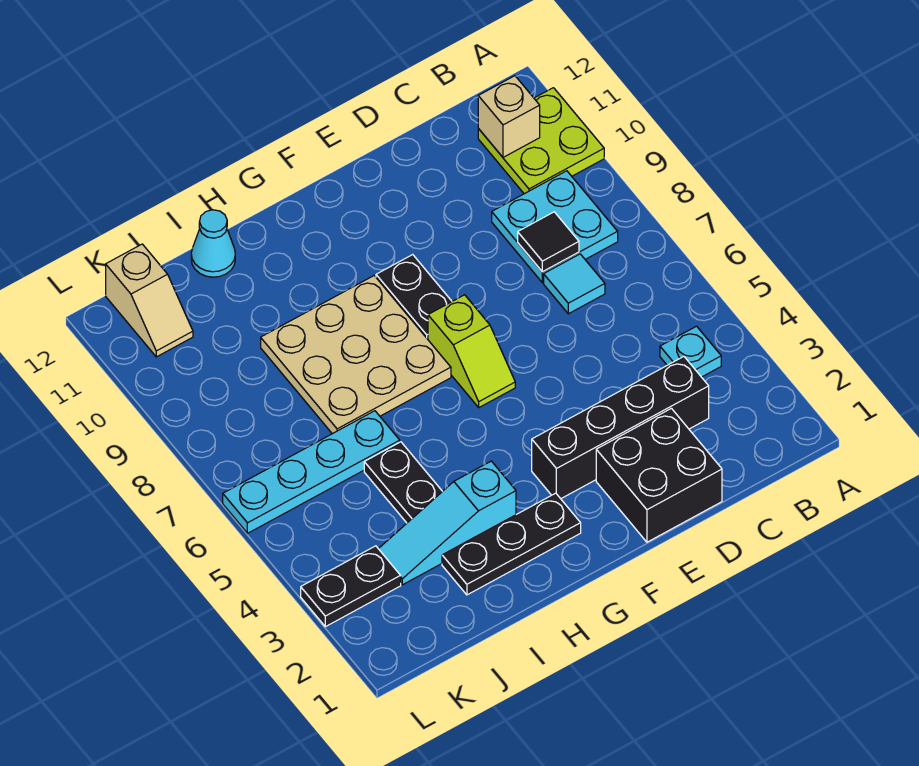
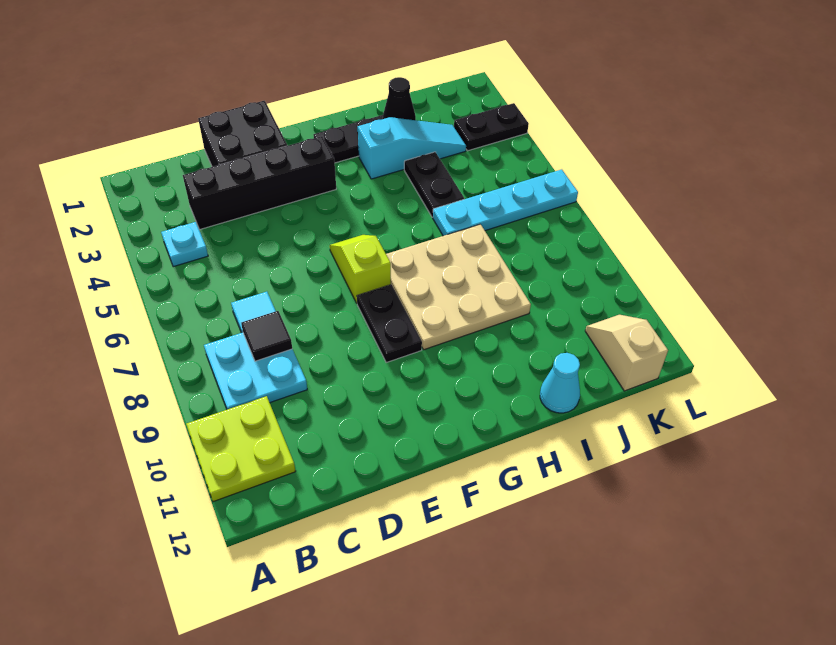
tan brick B11 level 2 -> none
none -> black cone I2 level 2

